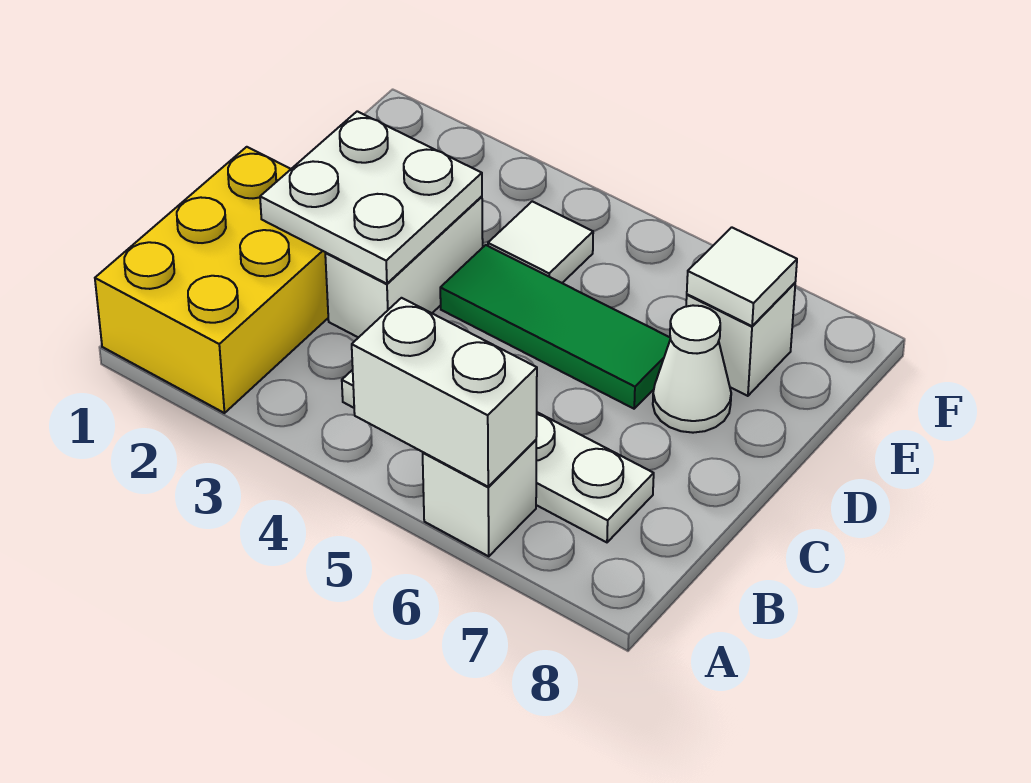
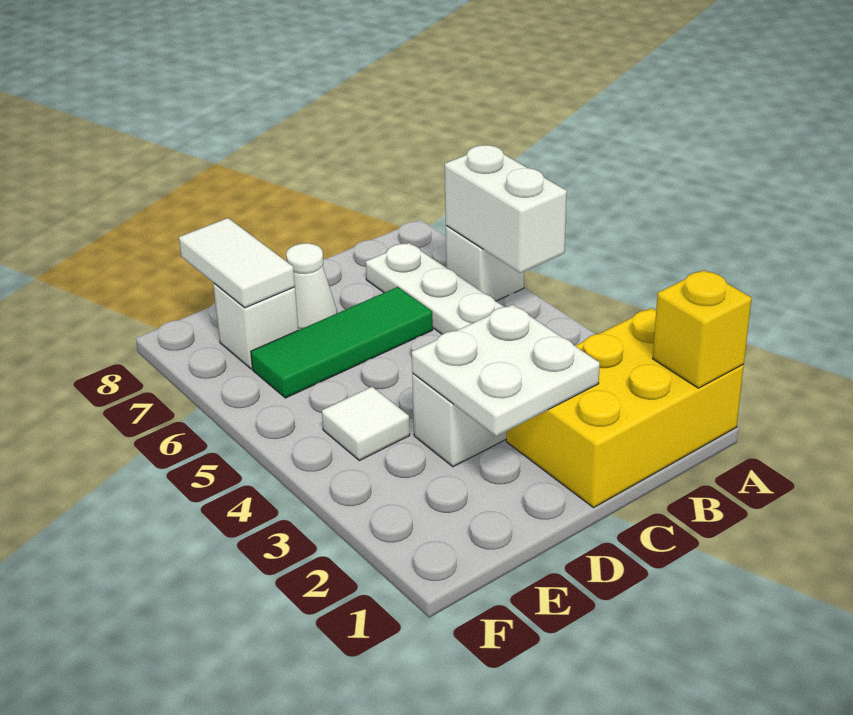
none -> yellow brick A1 level 2
green tile D4:D6 level 1 -> green tile C6:E6 level 1
white tile E7 level 2 -> white tile E7:E8 level 2

